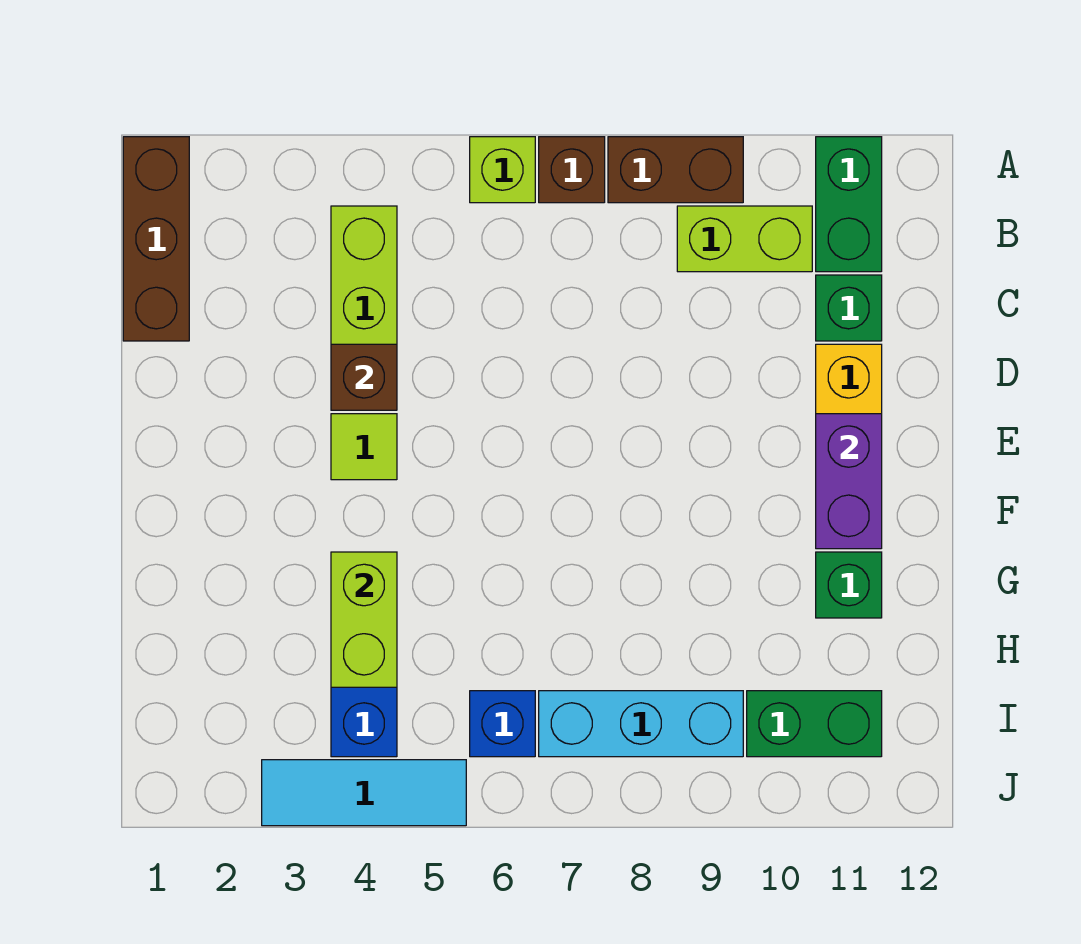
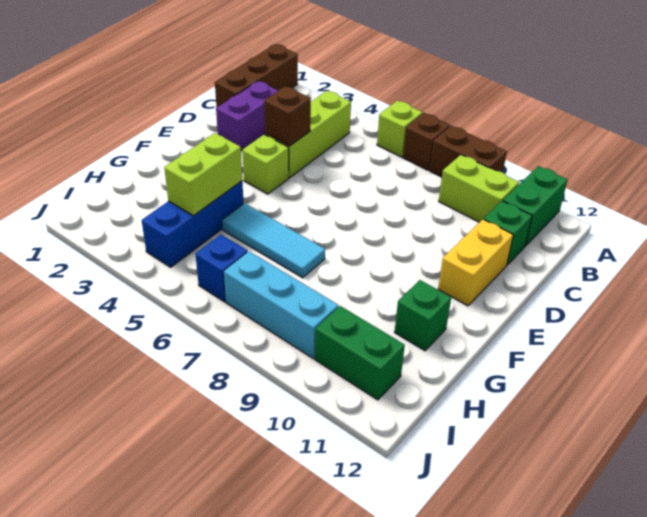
lime tile E4 level 1 -> lime brick E4 level 1
purple brick E11:F11 level 2 -> purple brick C2:D2 level 1
cyan tile J3:J5 level 1 -> cyan tile G5:G7 level 1

